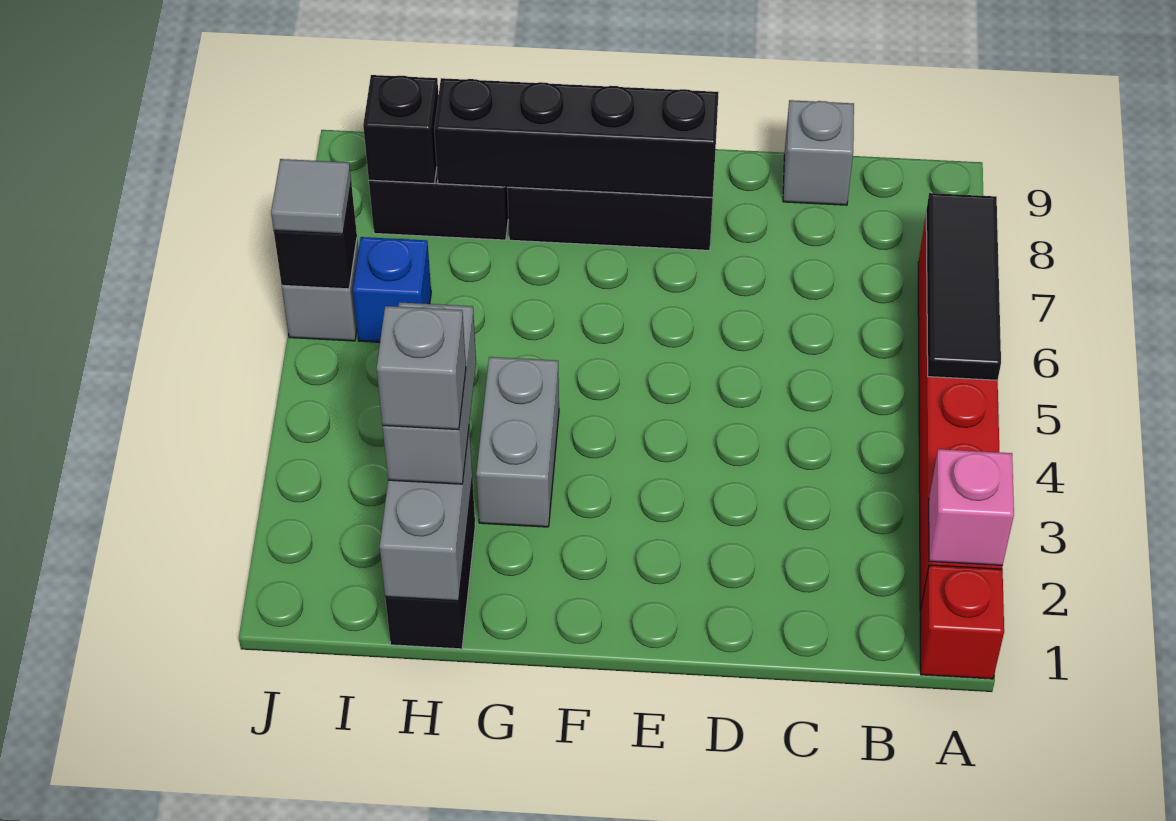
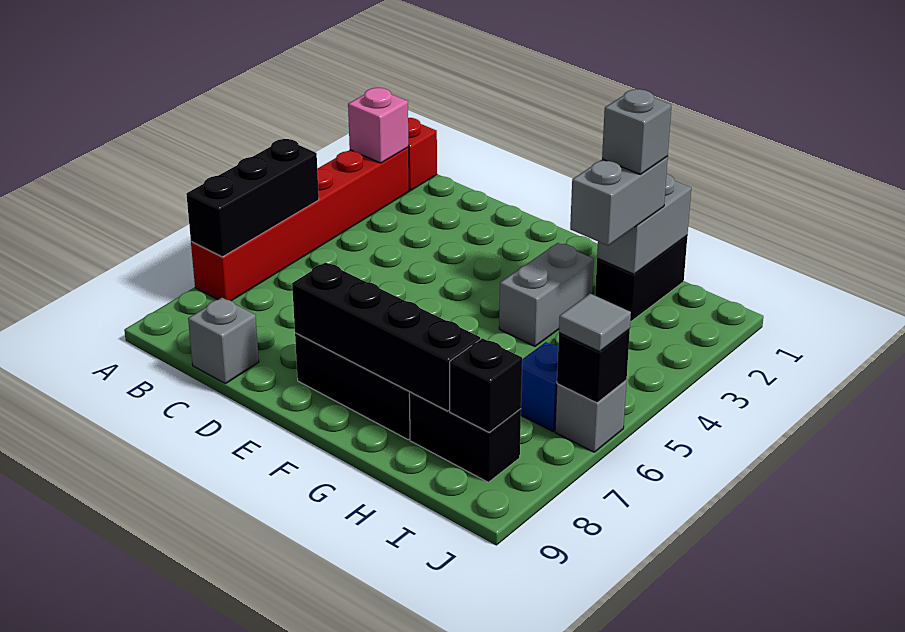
black tile A5:A7 level 2 -> black brick A5:A7 level 2

